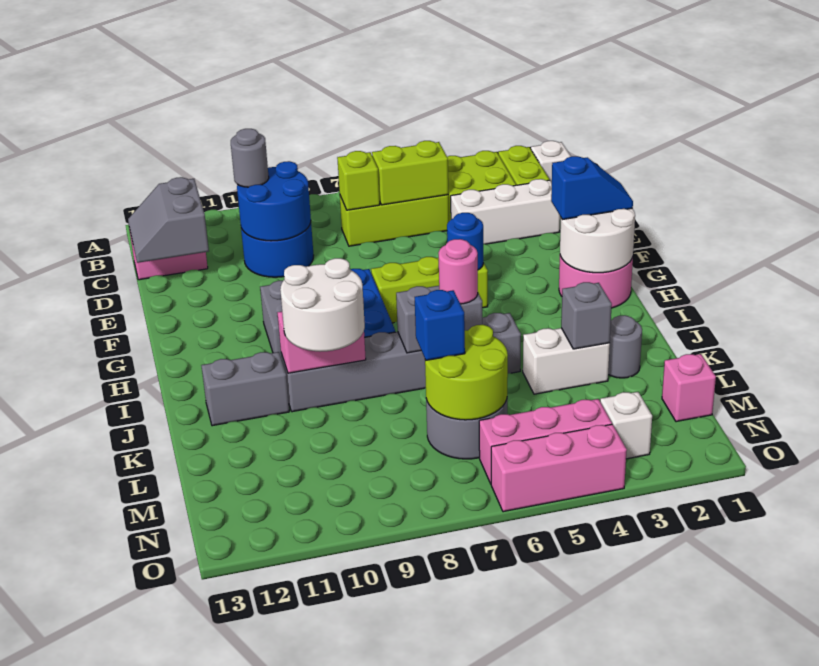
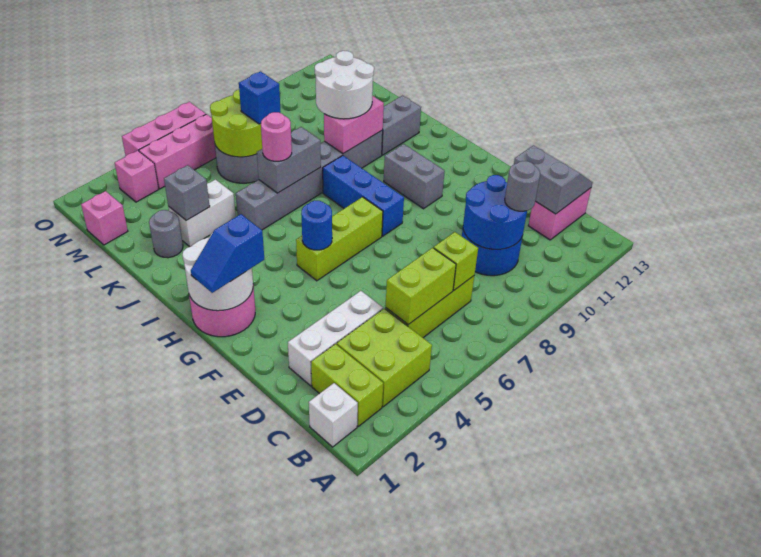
white brick N3 level 1 -> pink brick N3 level 1

